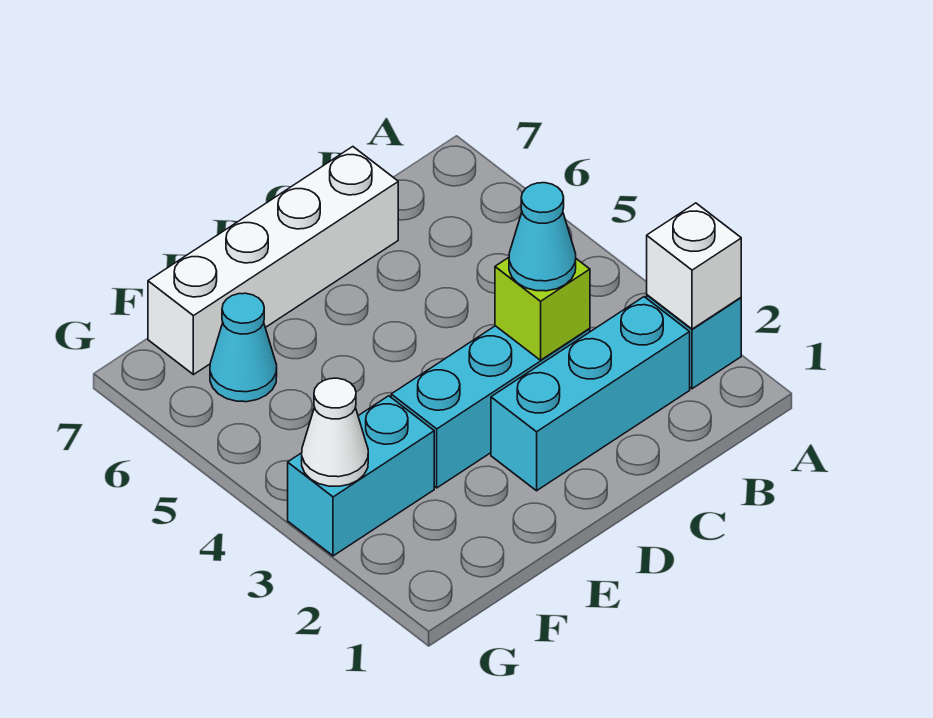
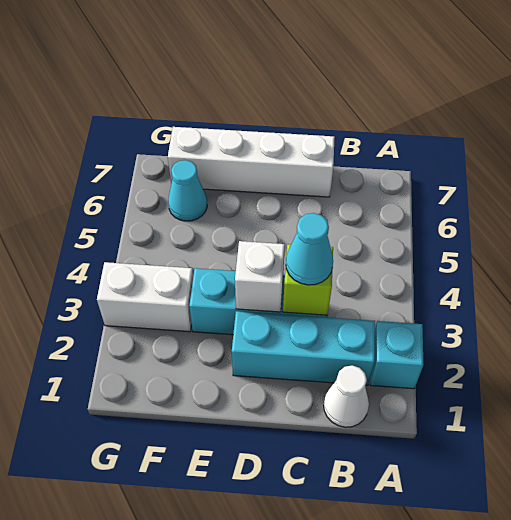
white brick A2 level 2 -> white brick D3 level 2
cyan brick F3:G3 level 1 -> white brick F3:G3 level 1
white cone G3 level 2 -> white cone B1 level 1

